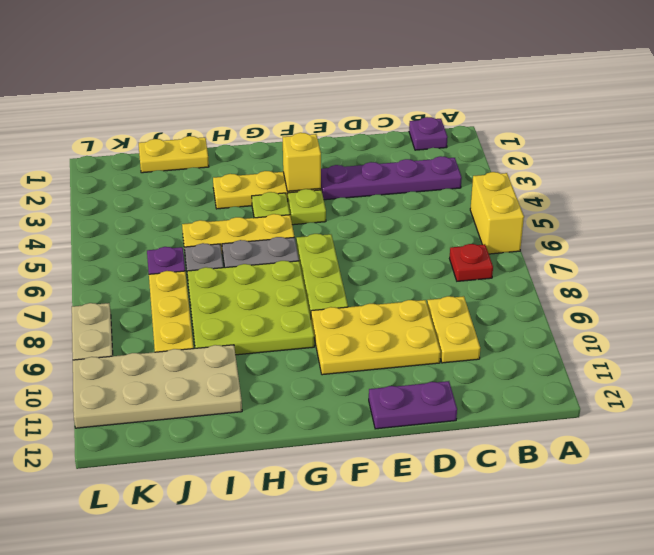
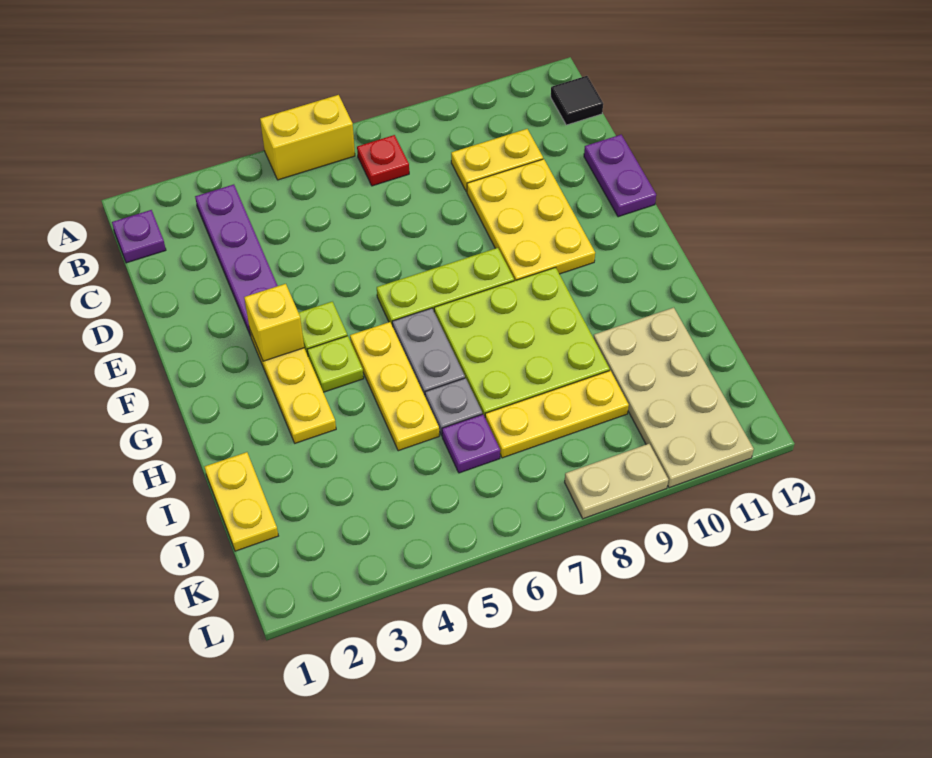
none -> black tile B12 level 1

